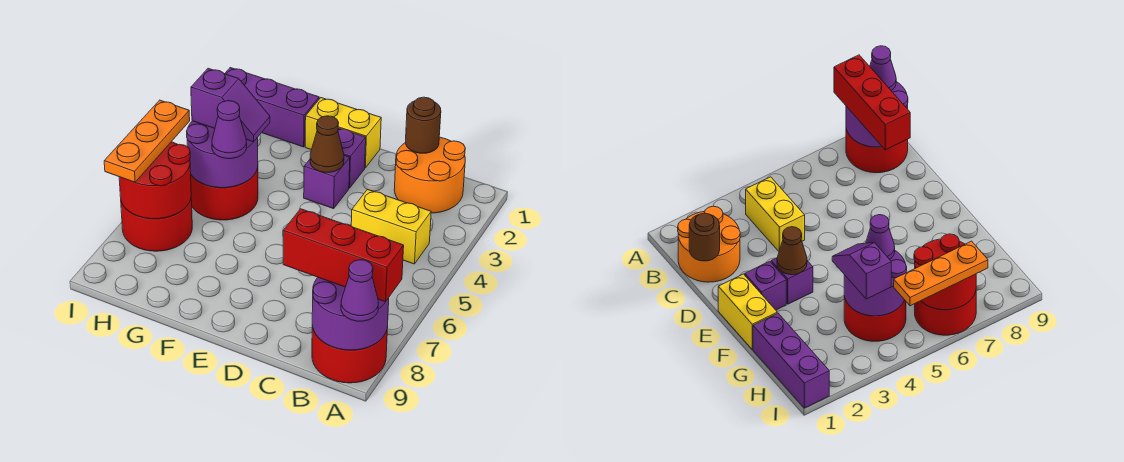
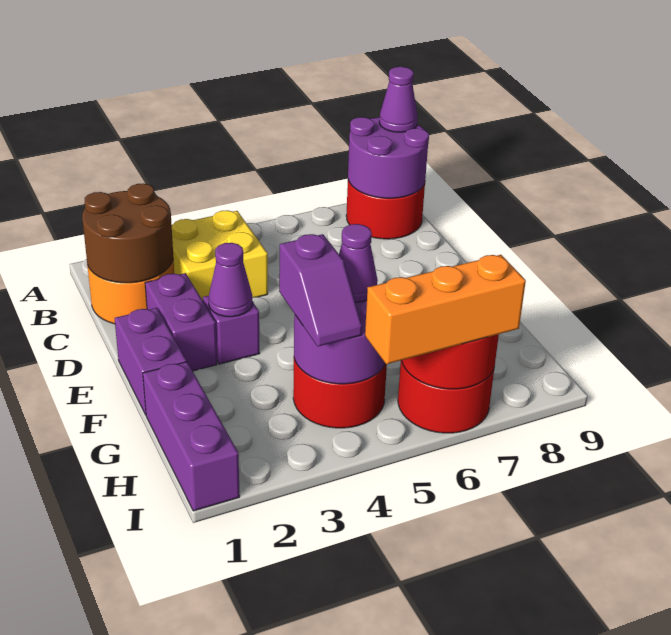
red brick A8:C8 level 3 -> none
yellow brick B4:C4 level 1 -> yellow brick B3:C4 level 1
brown round brick C1 level 2 -> brown round brick B1:C2 level 2
yellow brick E1:F1 level 1 -> purple brick E1:F1 level 1
purple brick E2 level 1 -> purple brick D2:E2 level 1
brown cone E3 level 2 -> purple cone E3 level 2
purple slope G4:H4 level 3 top H -> purple slope G4:H4 level 3 top G
orange plate I5:I7 level 3 -> orange brick I5:I7 level 3

